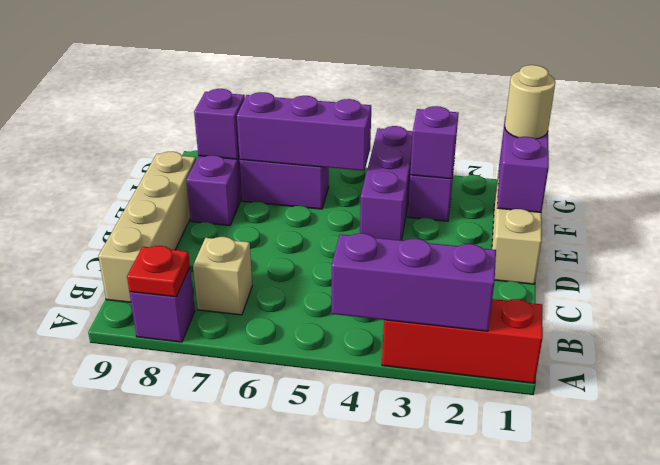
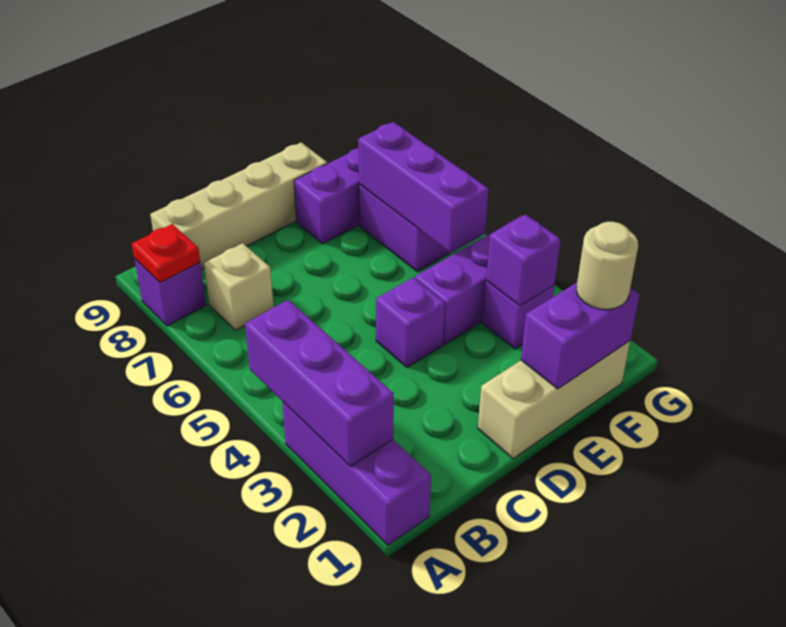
red brick A1:A3 level 1 -> purple brick A1:A3 level 1
purple brick F8 level 2 -> purple brick D4 level 1

